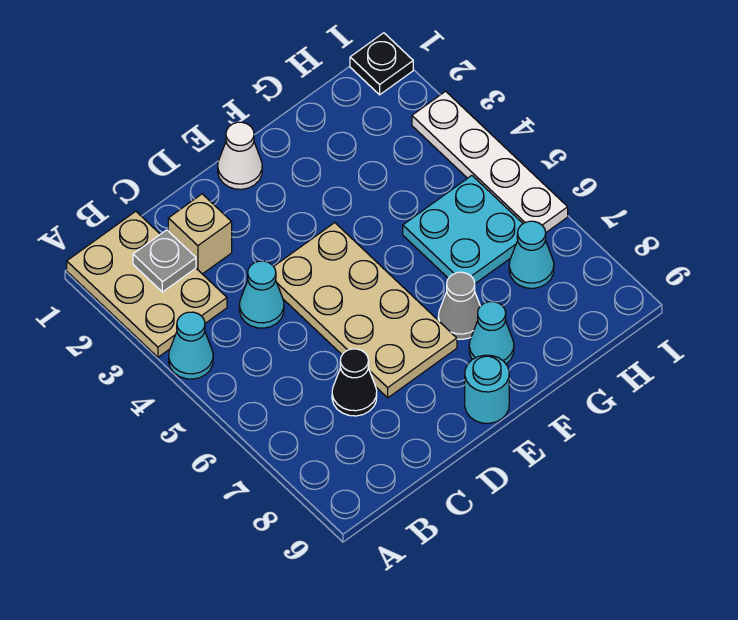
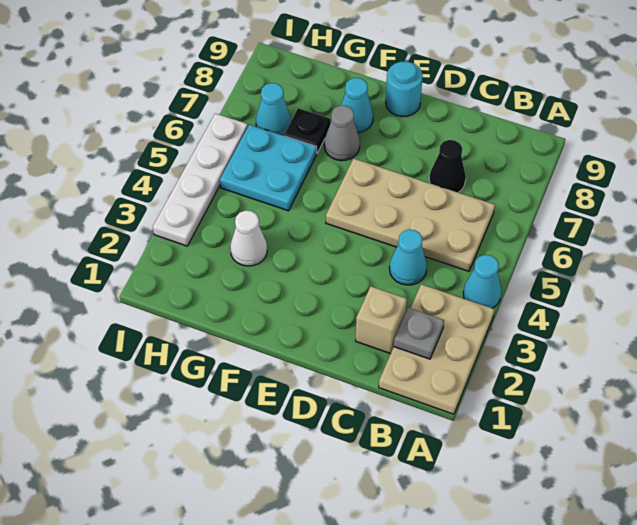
tan plate D4:E7 level 1 -> tan plate B5:E6 level 1
white cone E1 level 1 -> white cone G3 level 1
black plate I1 level 1 -> black plate G7 level 1

